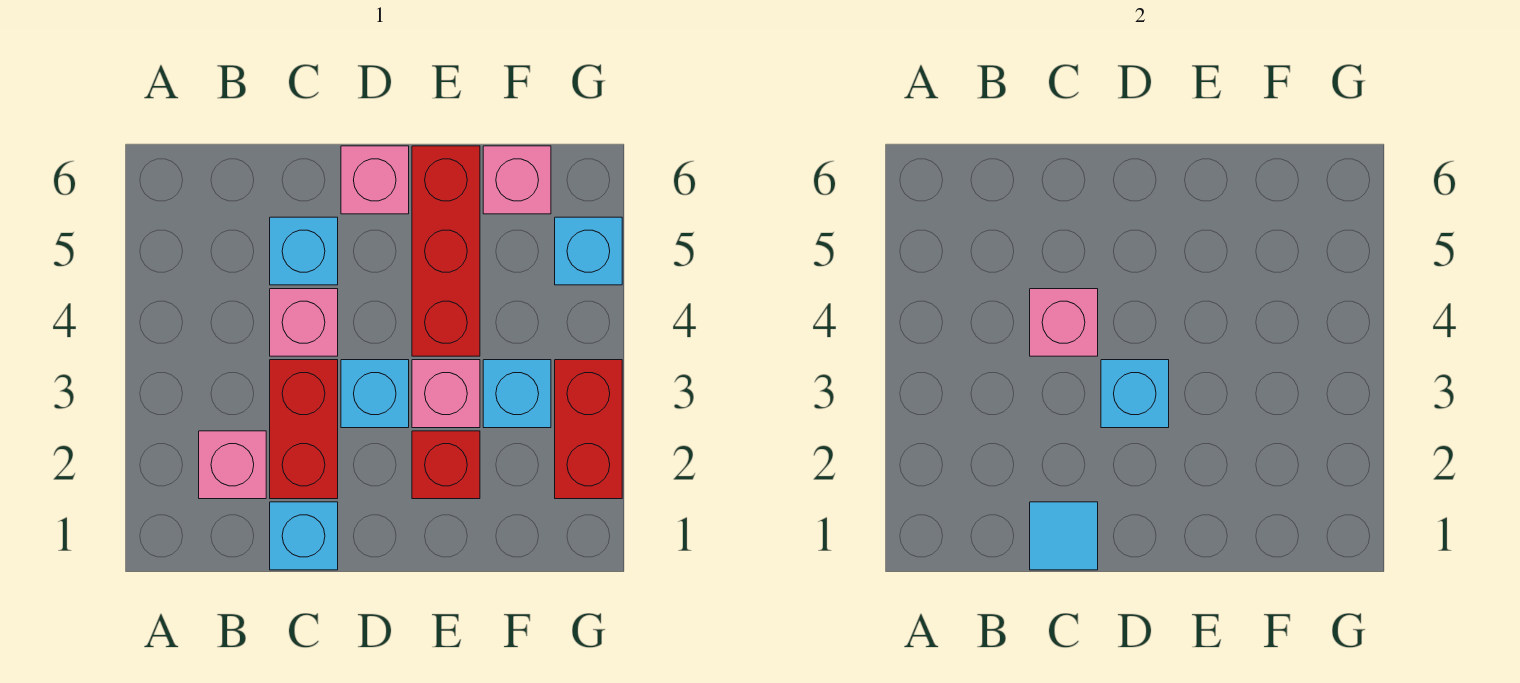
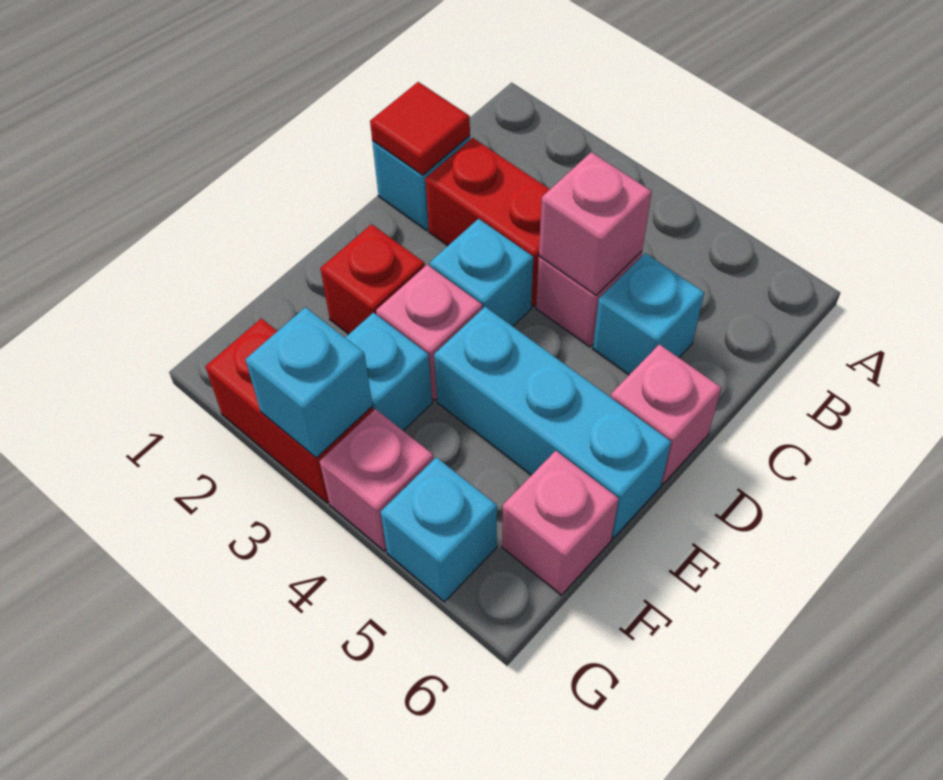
pink brick B2 level 1 -> pink brick G4 level 1
cyan tile C1 level 2 -> red tile C1 level 2
cyan brick D3 level 2 -> cyan brick G3 level 2
red brick E4:E6 level 1 -> cyan brick E4:E6 level 1

